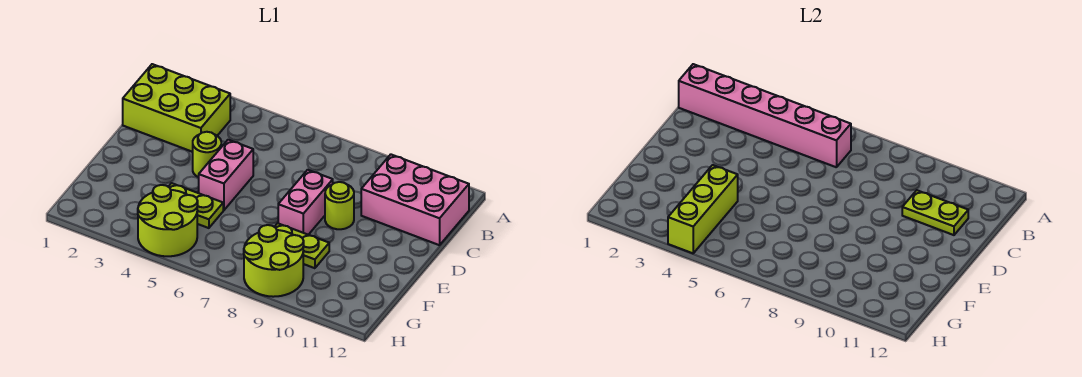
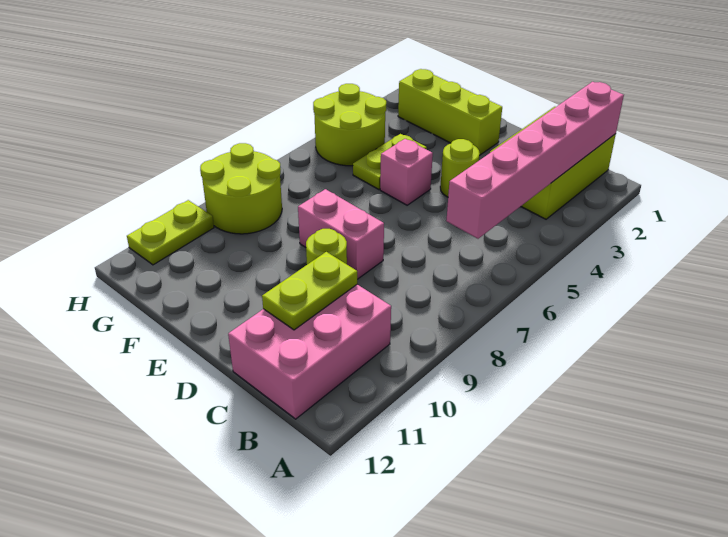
pink brick D5:E5 level 1 -> pink brick E5 level 1
lime brick F4:H4 level 2 -> lime brick E2:G2 level 1
lime plate F8:F9 level 1 -> lime plate H10:H11 level 1

